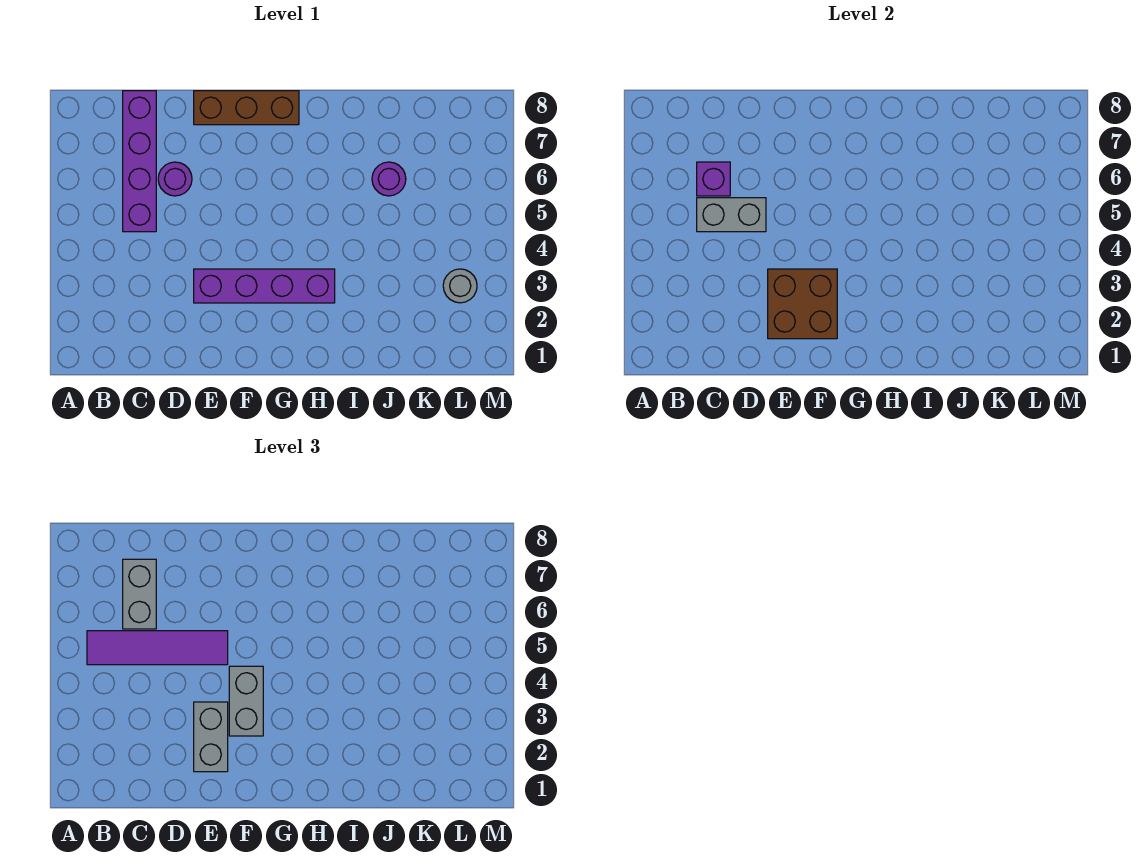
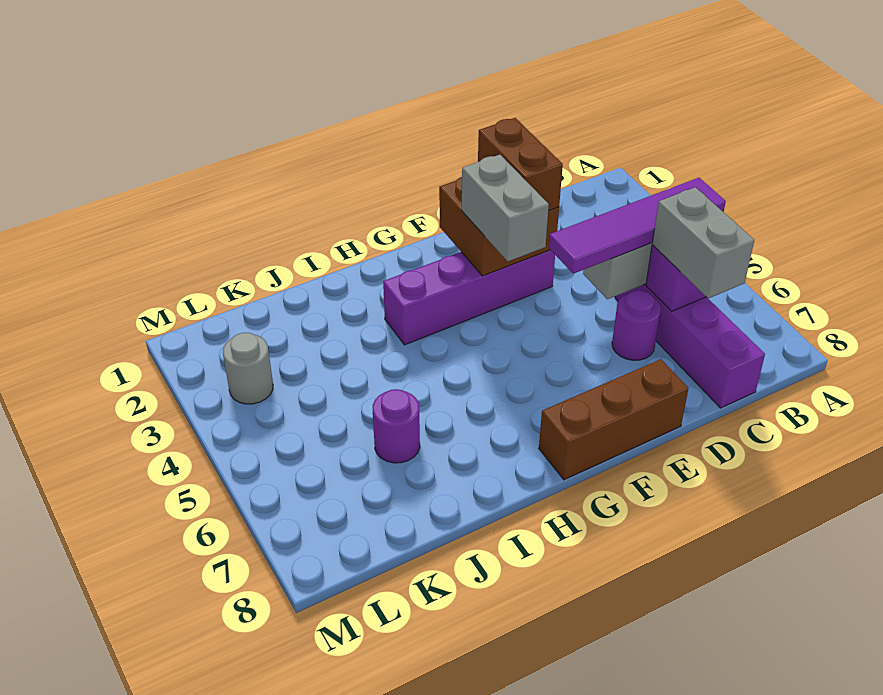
grey brick E2:E3 level 3 -> brown brick E2:E3 level 3

